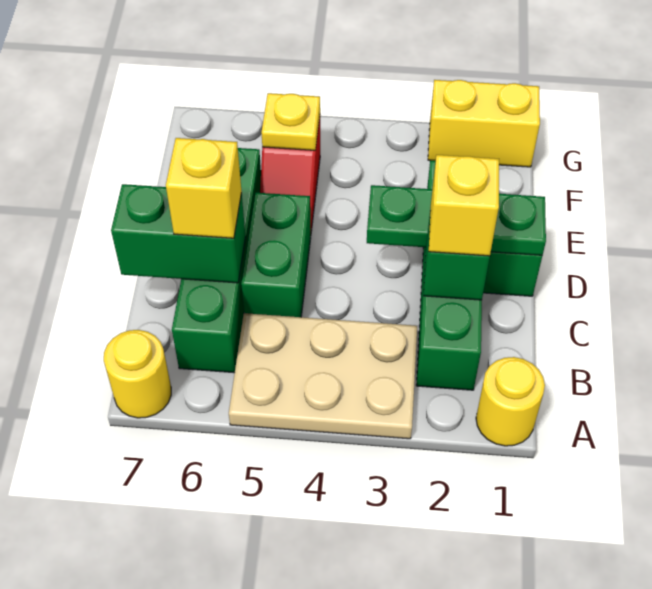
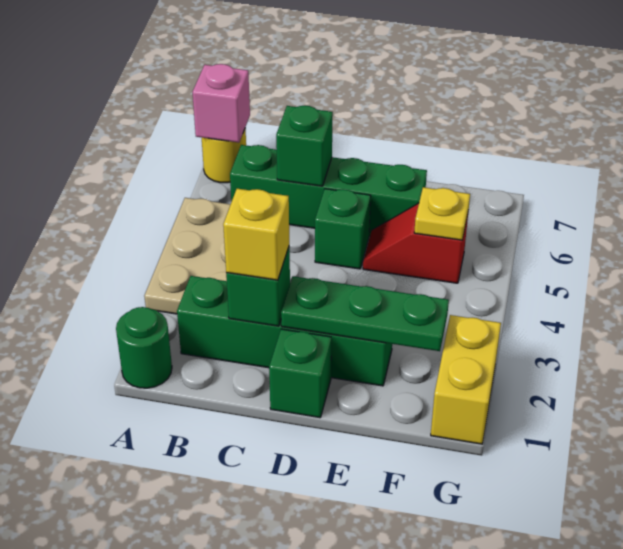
yellow round brick A1 level 1 -> green round brick A1 level 1
none -> pink brick A7 level 2
green brick C5:D5 level 1 -> green brick D5 level 1
green brick C6:C7 level 2 -> green brick C6 level 2
yellow brick C6 level 3 -> none
green plate D1:D3 level 2 -> green plate D2:F2 level 2

